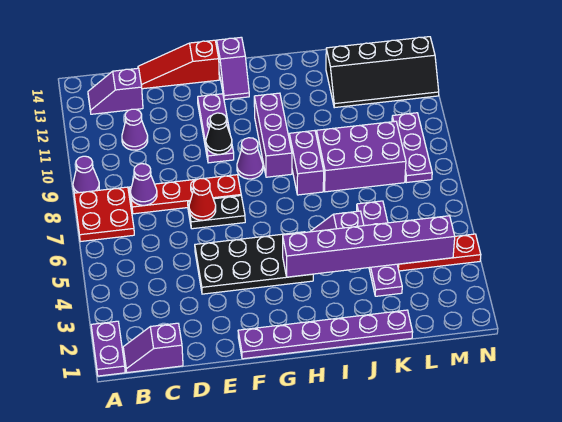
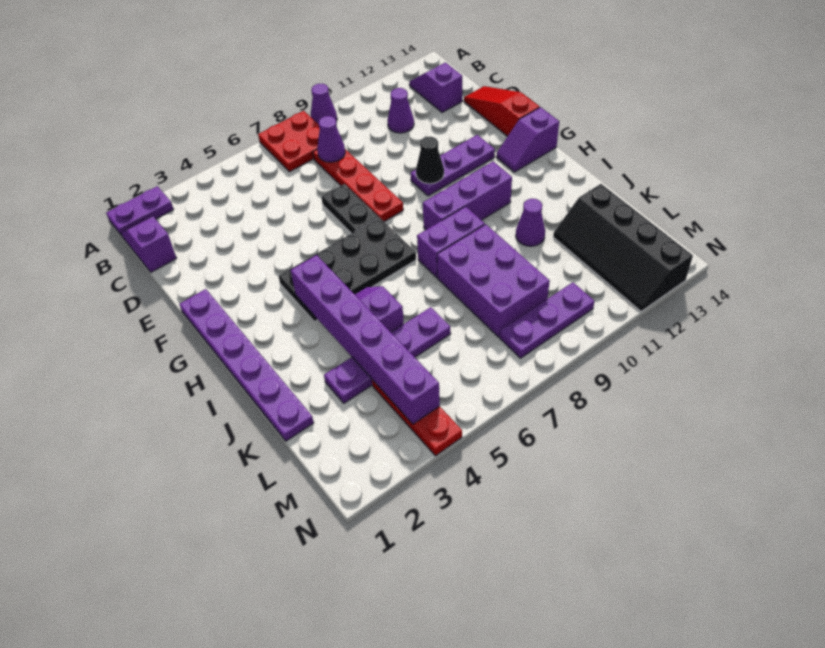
black plate E4:H5 level 1 -> black plate G4:H7 level 1
red cone E7 level 2 -> none
purple cone G9 level 1 -> purple cone J11 level 1

